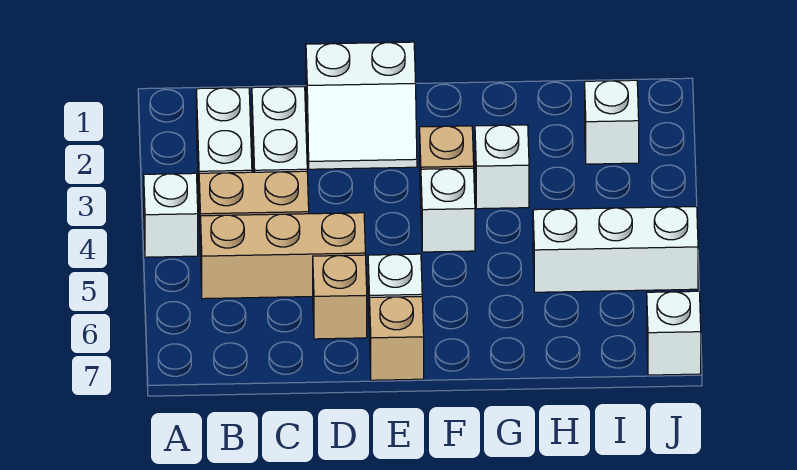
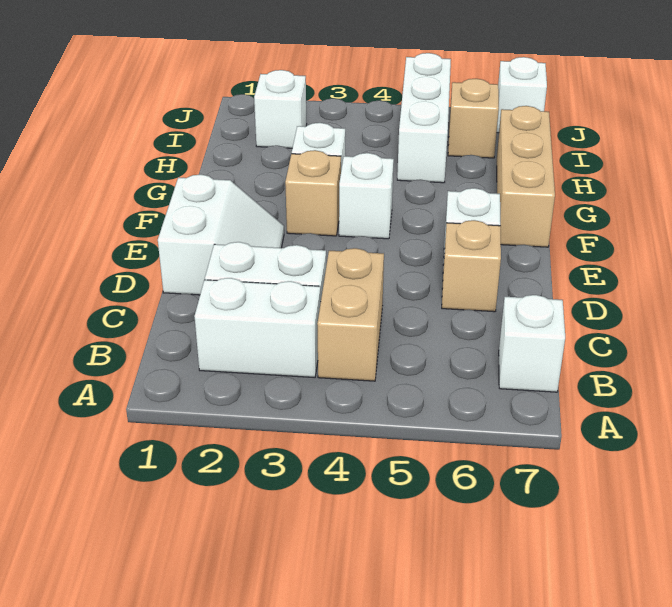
white brick A4 level 1 -> white brick B7 level 1
tan brick B5:D5 level 1 -> tan brick F7:H7 level 1
tan brick E7 level 1 -> tan brick I6 level 1

